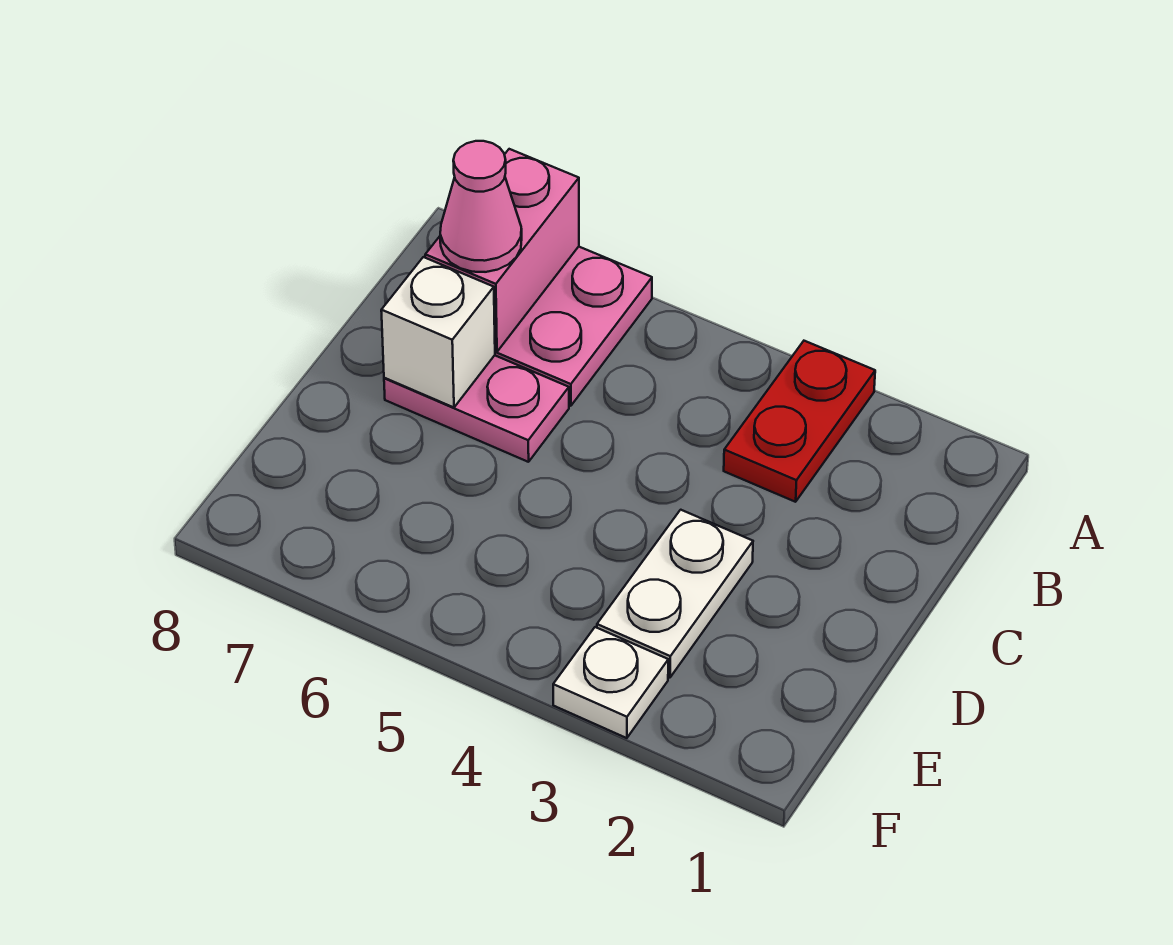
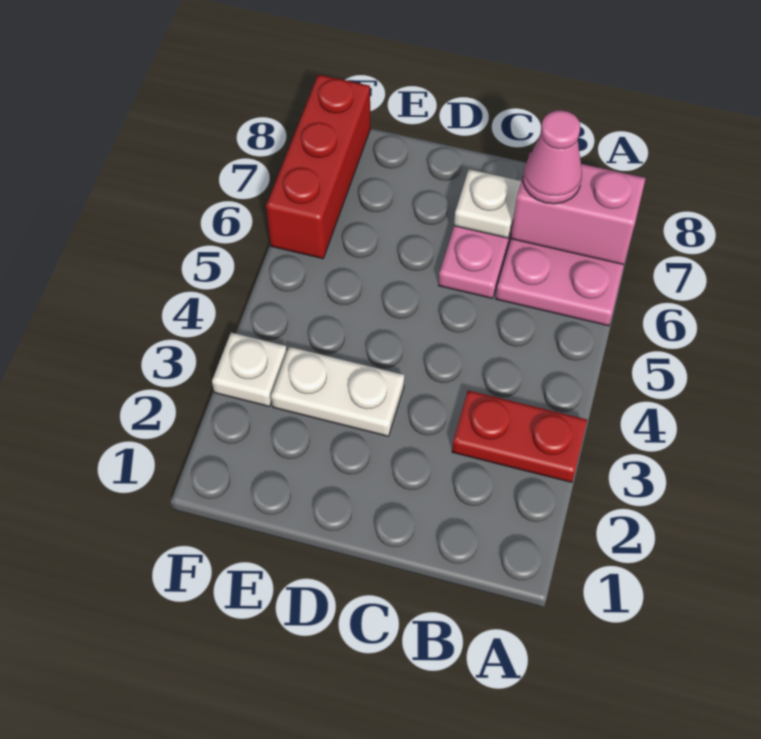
white brick C7 level 2 -> white plate C7 level 2
none -> red brick F6:F8 level 1

